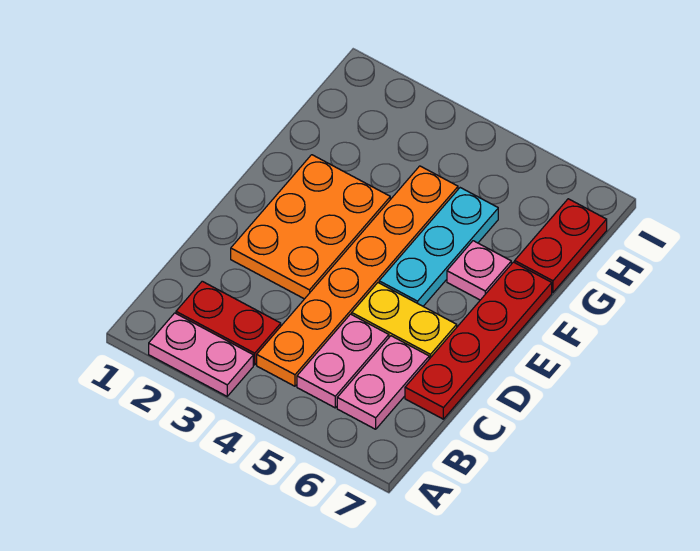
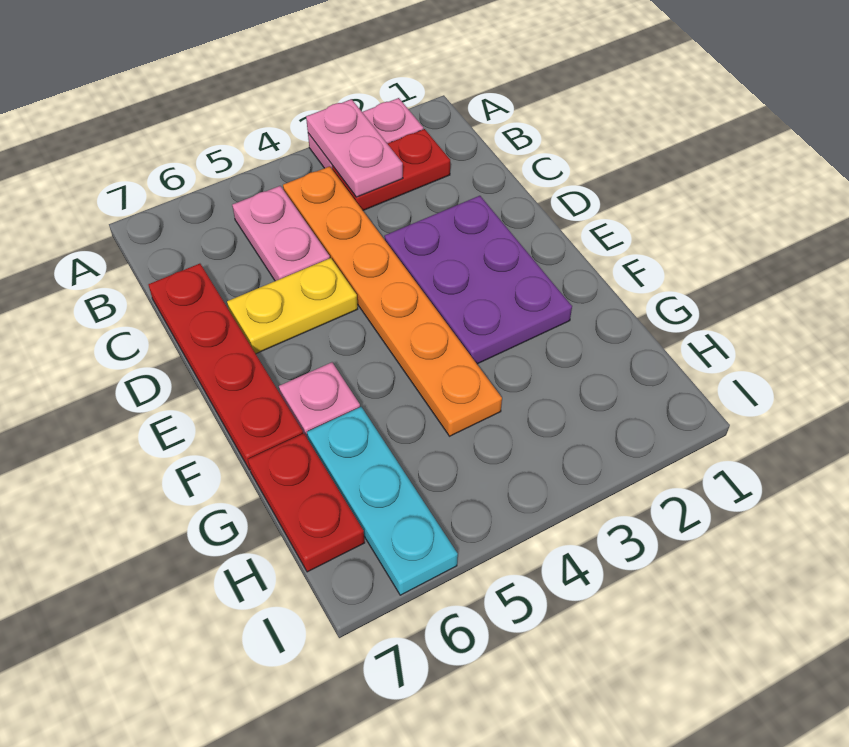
pink plate B6:C6 level 1 -> pink plate A3:B3 level 2
orange plate D2:F3 level 1 -> purple plate D2:F3 level 1
cyan plate E5:G5 level 1 -> cyan plate G6:I6 level 1

